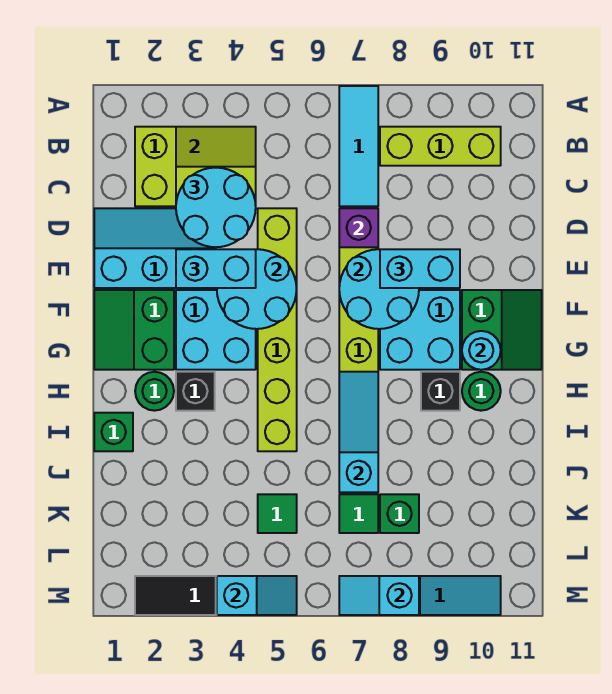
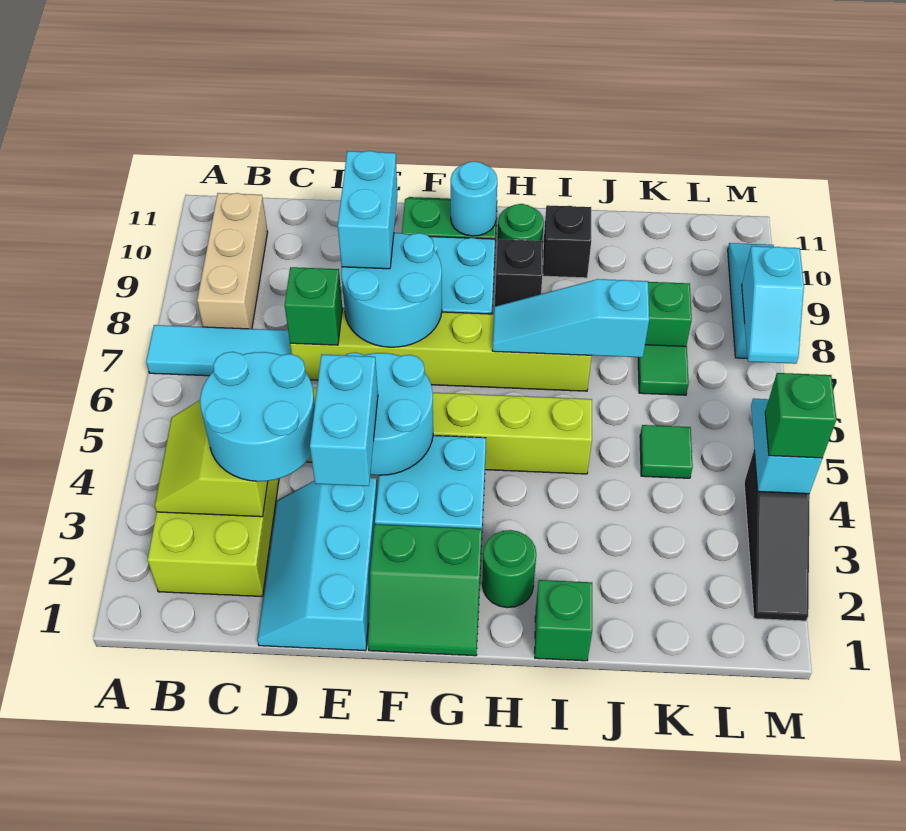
lime brick B8:B10 level 1 -> tan brick B8:B10 level 1
purple brick D7 level 2 -> green brick D7 level 2
black brick H3 level 1 -> black brick I10 level 1
none -> green brick M4 level 3

